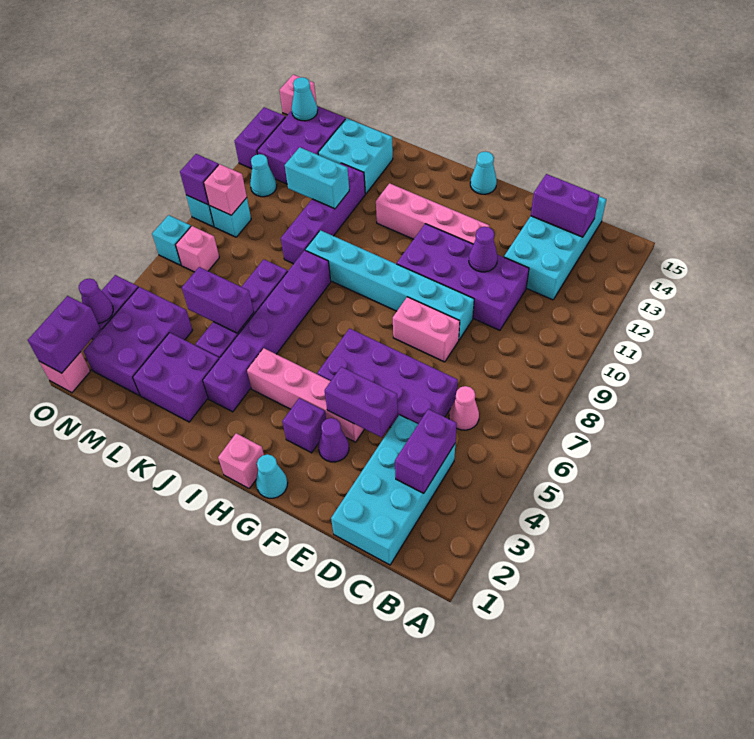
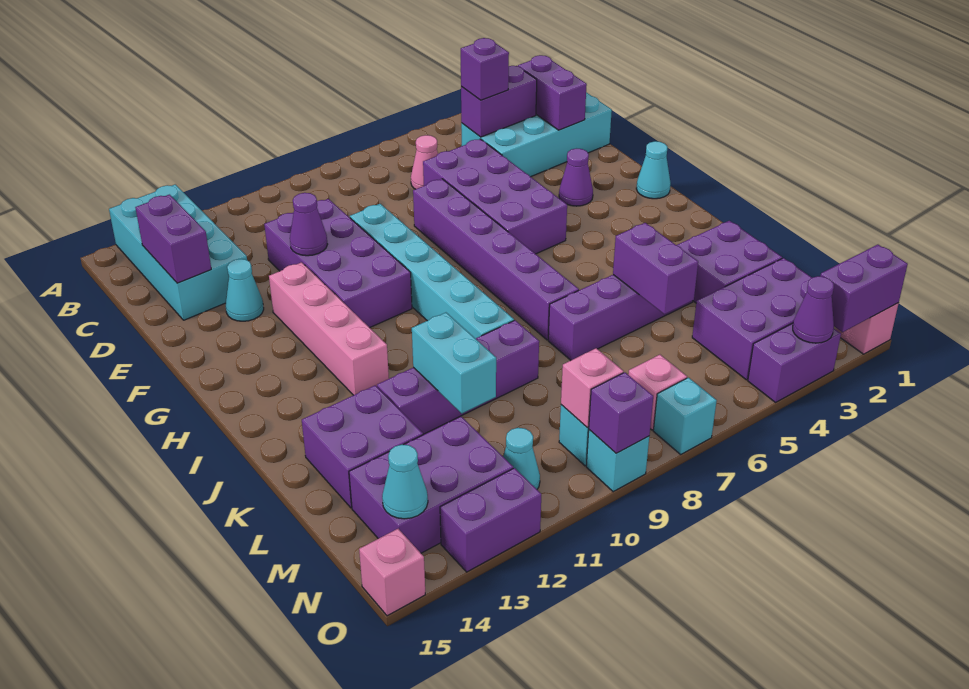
cyan brick C12:D15 level 1 -> cyan brick A13:D14 level 1
purple brick E4:F4 level 2 -> purple brick C2:D2 level 2
pink brick E8:F8 level 1 -> none
pink brick F4:I4 level 1 -> none
purple brick G3 level 1 -> purple brick C4 level 3
cyan cone G15 level 1 -> cyan cone E13 level 1
pink brick H1 level 1 -> none
purple brick J3:J8 level 1 -> purple brick E7:J7 level 1
cyan brick K13:L14 level 1 -> purple brick K13:L14 level 1

